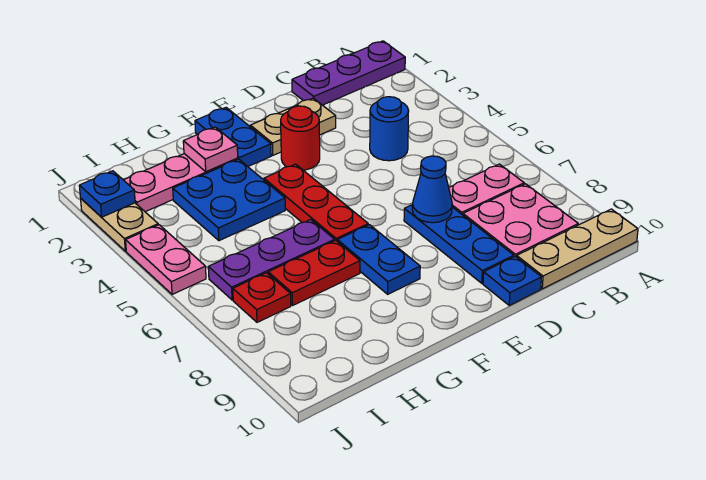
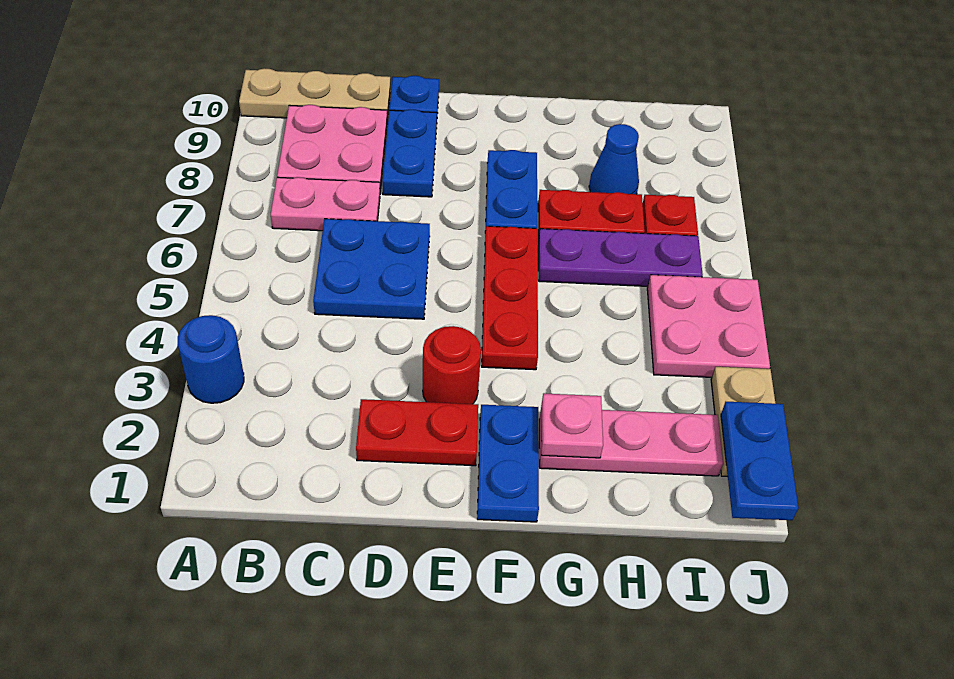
purple plate A1:C1 level 1 -> none
blue round brick C4 level 1 -> blue round brick A3 level 1
tan plate D2:E2 level 1 -> red plate D2:E2 level 1
blue plate D7:D9 level 1 -> blue plate D8:D9 level 1
blue cone D7 level 2 -> blue cone H8 level 1
blue plate G3:H4 level 1 -> blue plate C5:D6 level 1
blue plate J2 level 2 -> blue plate J1:J2 level 2
pink plate J4:J5 level 1 -> pink plate I4:J5 level 1

